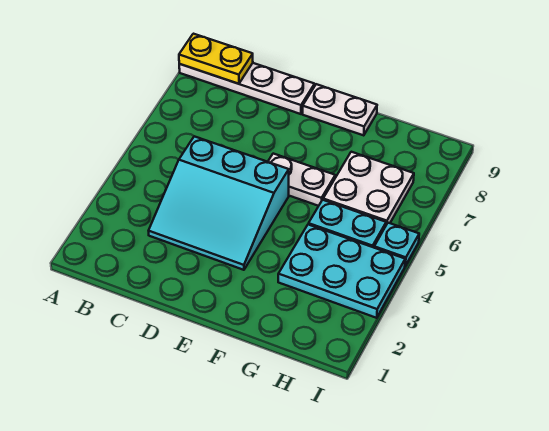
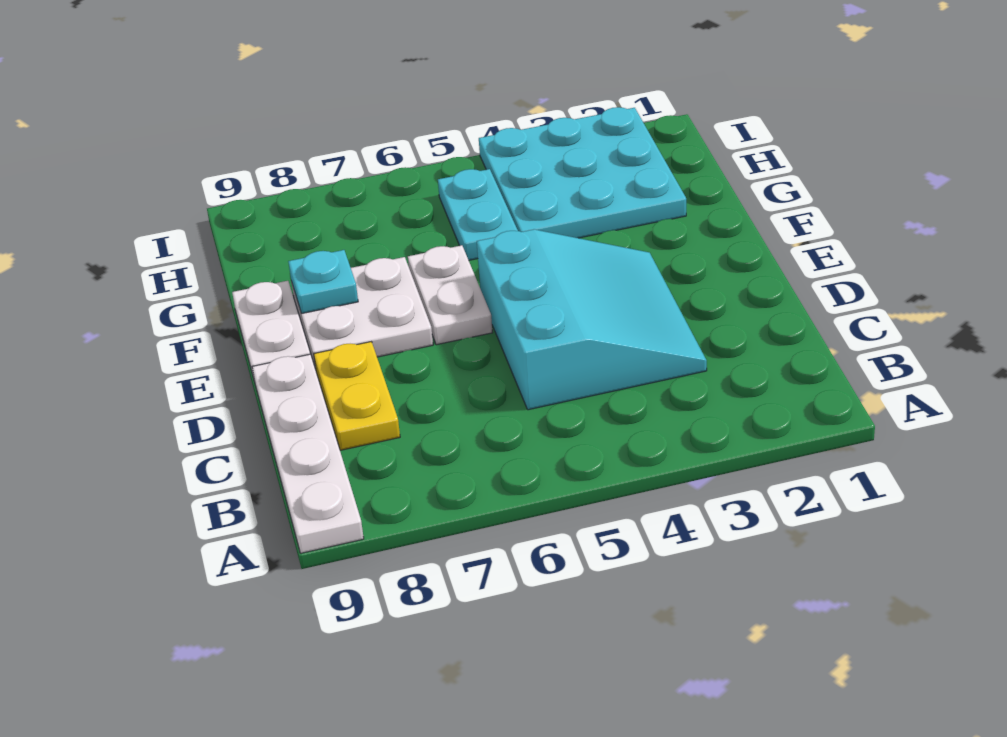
yellow plate A9:B9 level 2 -> yellow plate C8:D8 level 1
cyan plate G3:I4 level 1 -> cyan plate G2:I4 level 1
white plate G6:H7 level 1 -> white plate E7:F8 level 1
cyan plate I5 level 1 -> cyan plate F8 level 2

